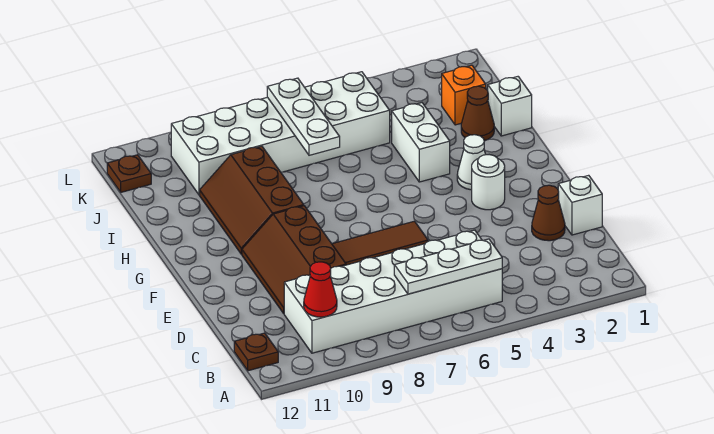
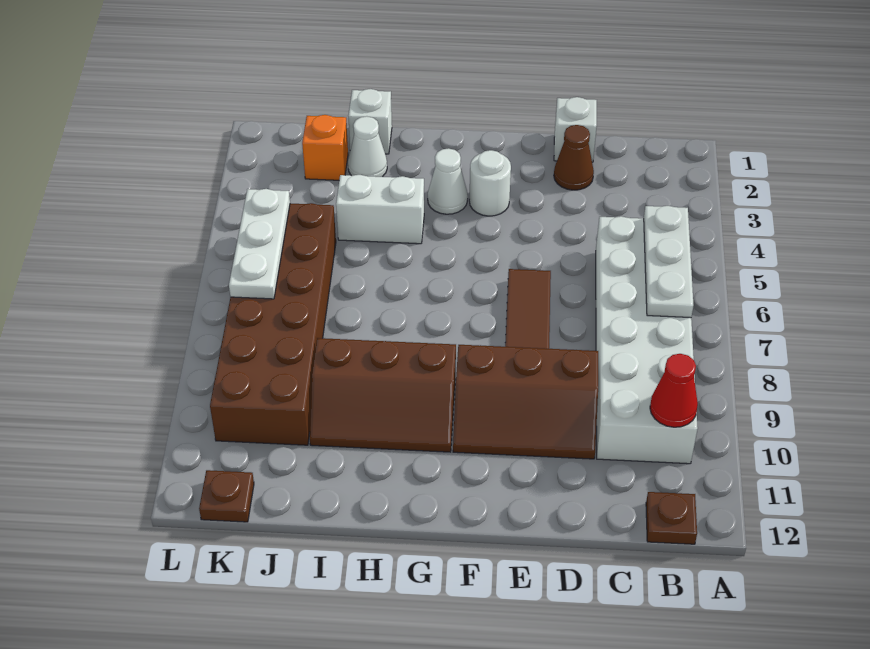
brown cone I2 level 1 -> white cone I2 level 1
white plate I7:K7 level 2 -> white plate K5:K7 level 2
white brick J5:K10 level 1 -> brown brick J5:K10 level 1

